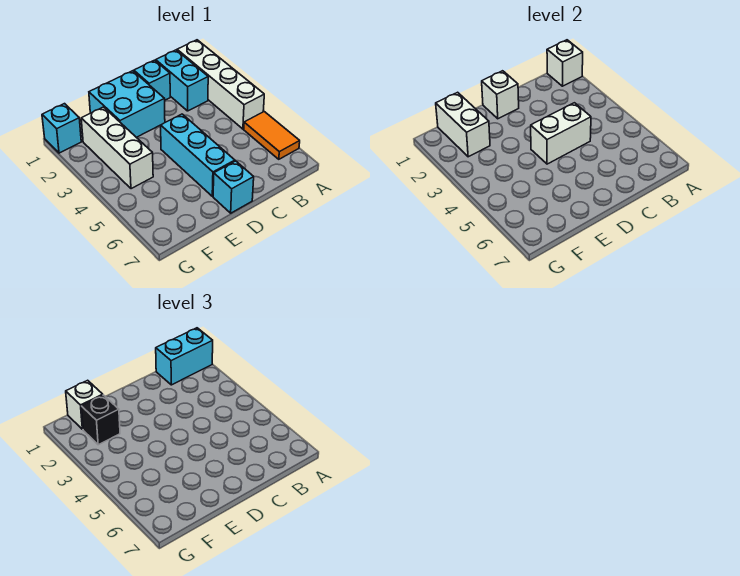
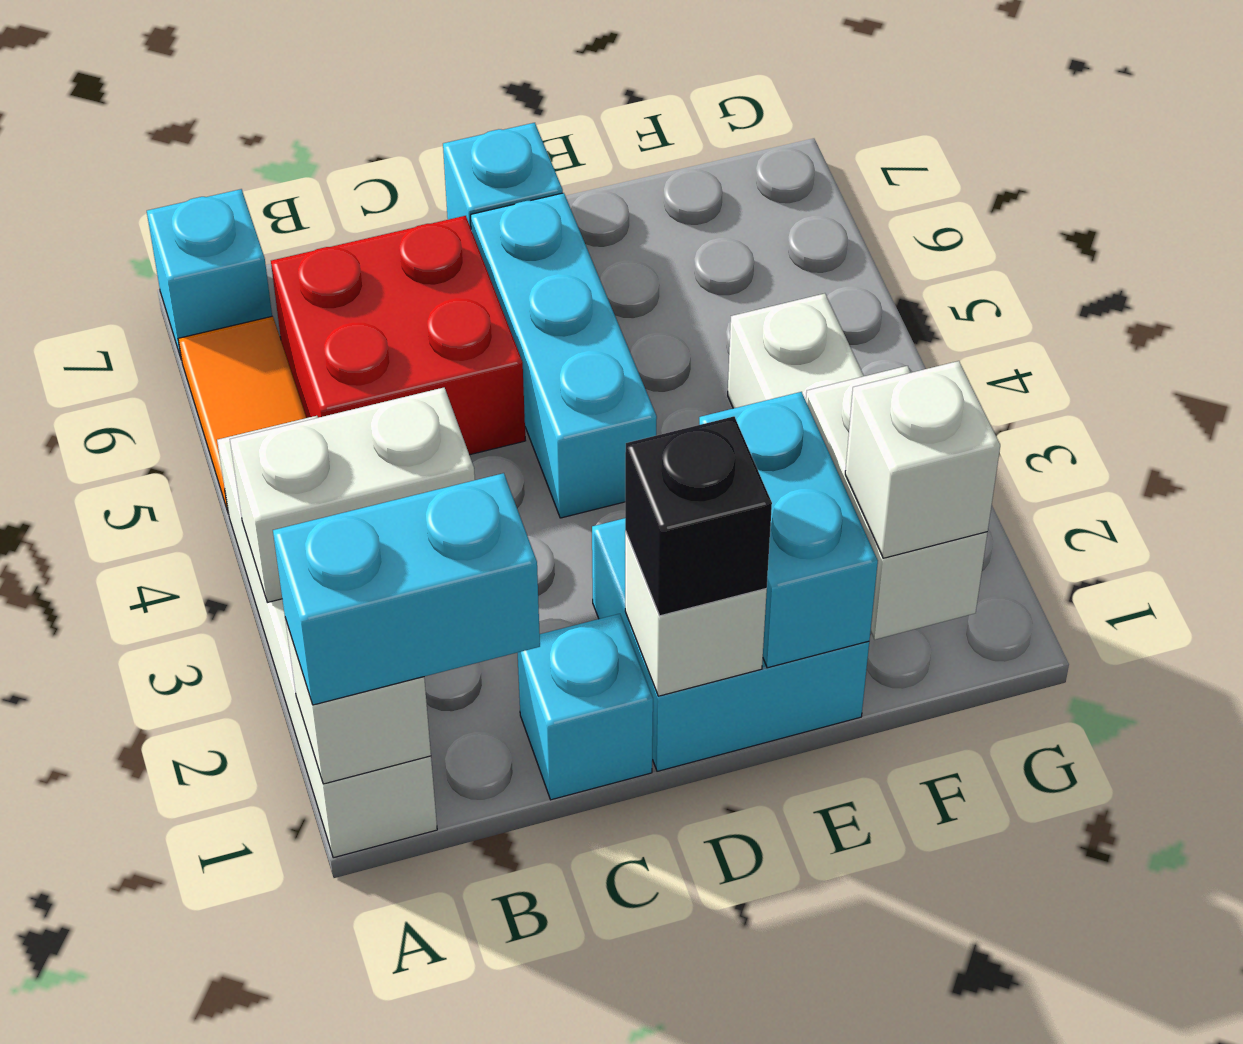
cyan brick B1:B2 level 1 -> cyan brick E1:E2 level 2
none -> red brick B5:C6 level 1
white brick C4:D4 level 2 -> white brick A3:B3 level 2
black brick F2 level 3 -> black brick D1 level 3
cyan brick G1 level 1 -> cyan brick A7 level 1

